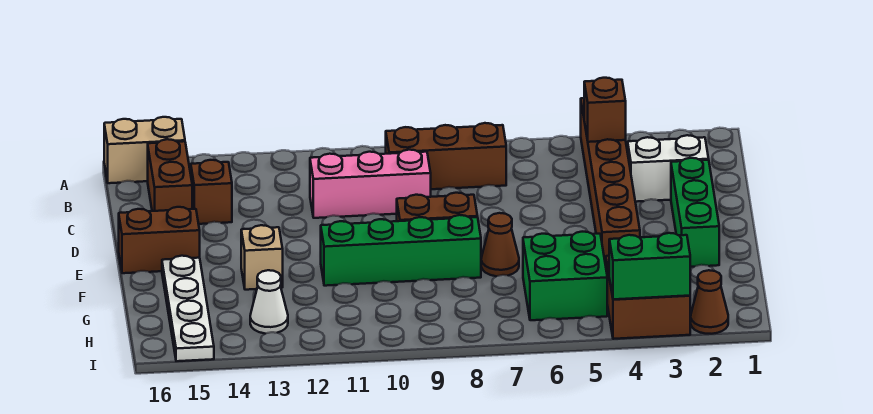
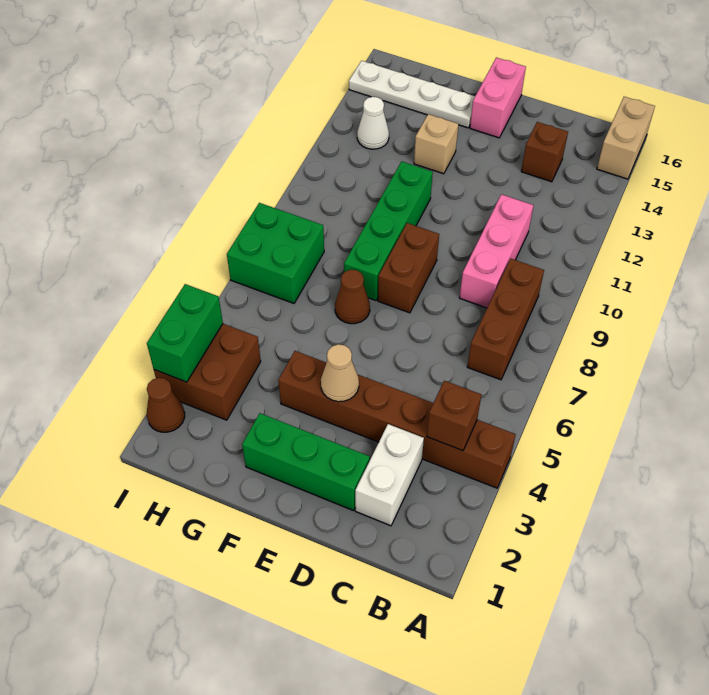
brown brick B15:C15 level 1 -> none
none -> tan cone E4 level 2
brown brick E15:E16 level 1 -> pink brick E15:E16 level 1
green brick G5:H6 level 1 -> green brick H7:I8 level 1

